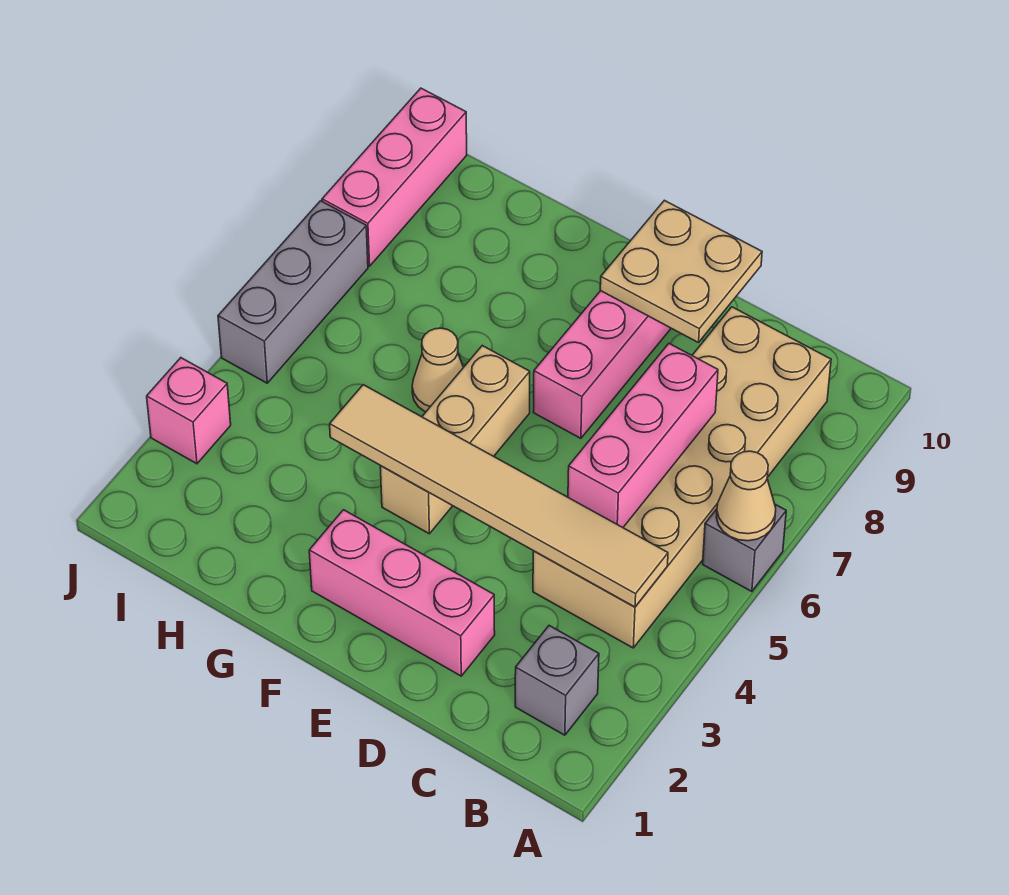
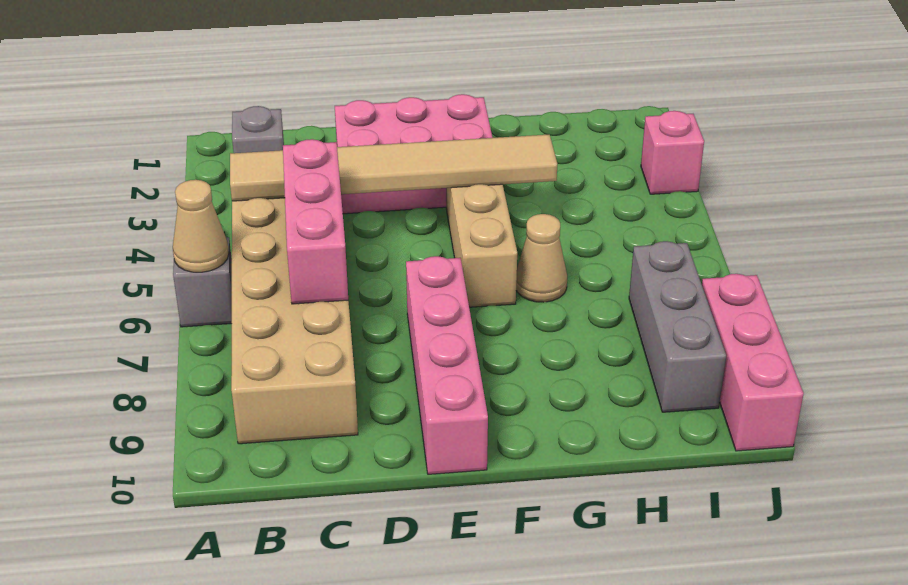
pink brick D2:F2 level 1 -> pink brick D2:F3 level 1
tan plate D9:E10 level 2 -> none
grey brick J5:J7 level 1 -> grey brick I7:I9 level 1

